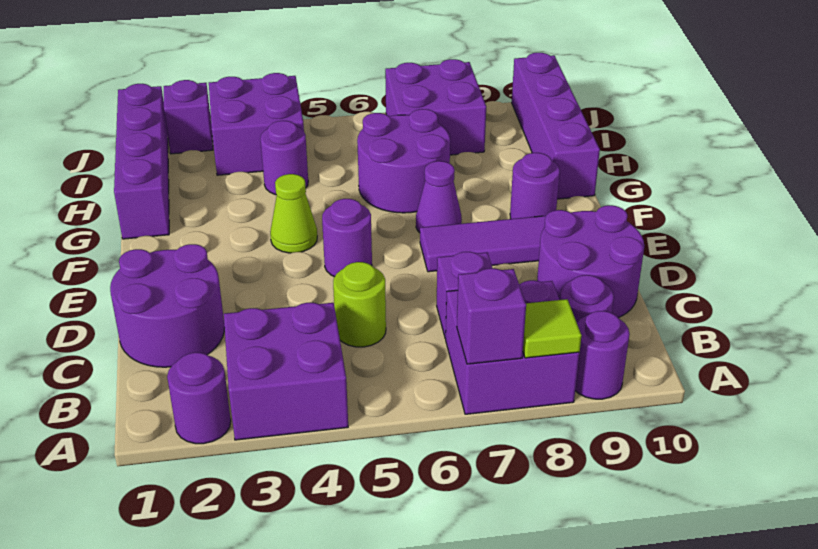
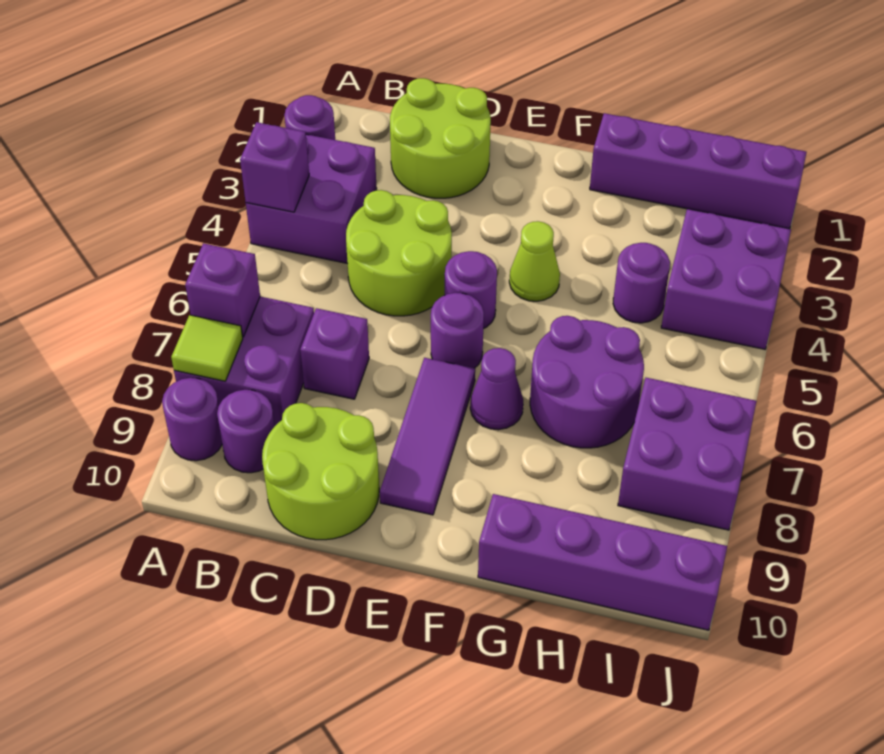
purple round brick C1:D2 level 1 -> lime round brick C1:D2 level 1
lime round brick C5 level 1 -> lime round brick C4:D5 level 1
purple round brick C9:D10 level 1 -> lime round brick C9:D10 level 1
purple round brick F9 level 1 -> purple round brick E6 level 1
purple brick J2 level 1 -> purple brick A4 level 2

